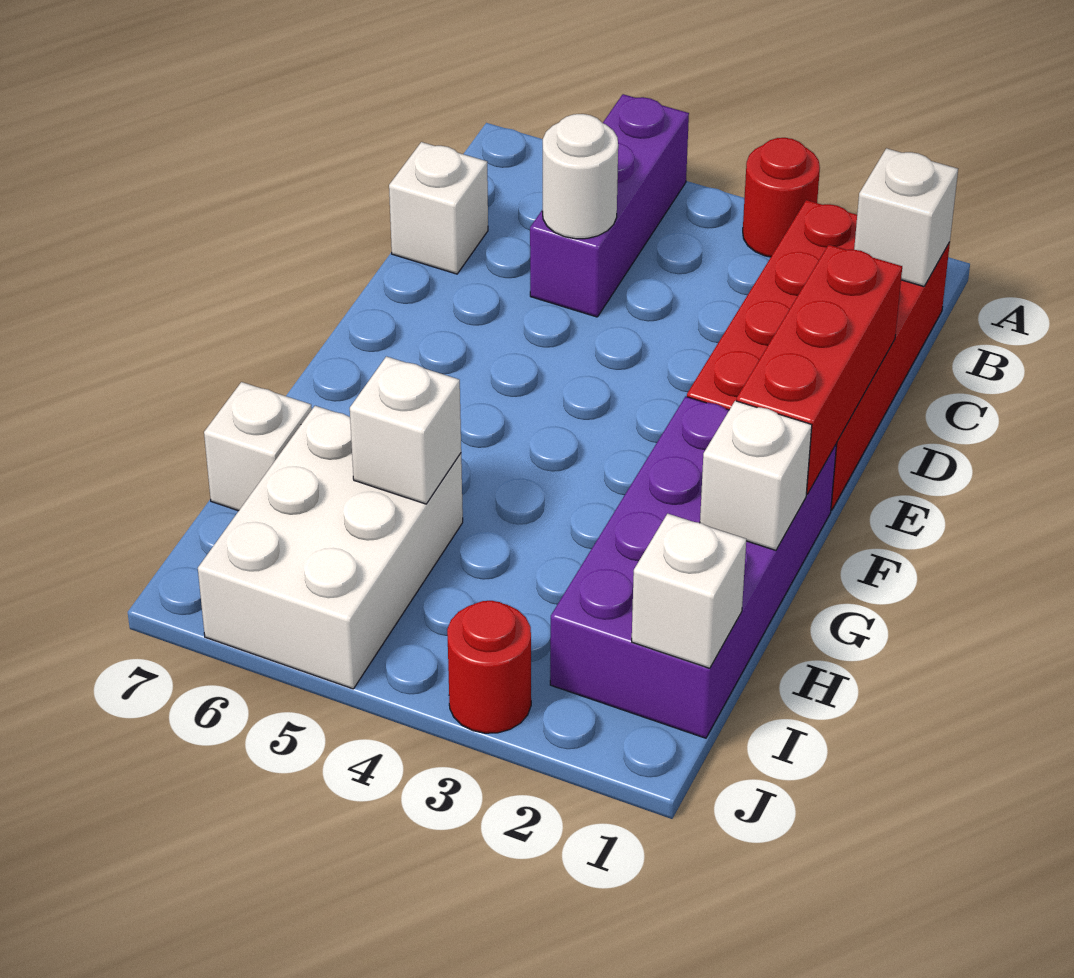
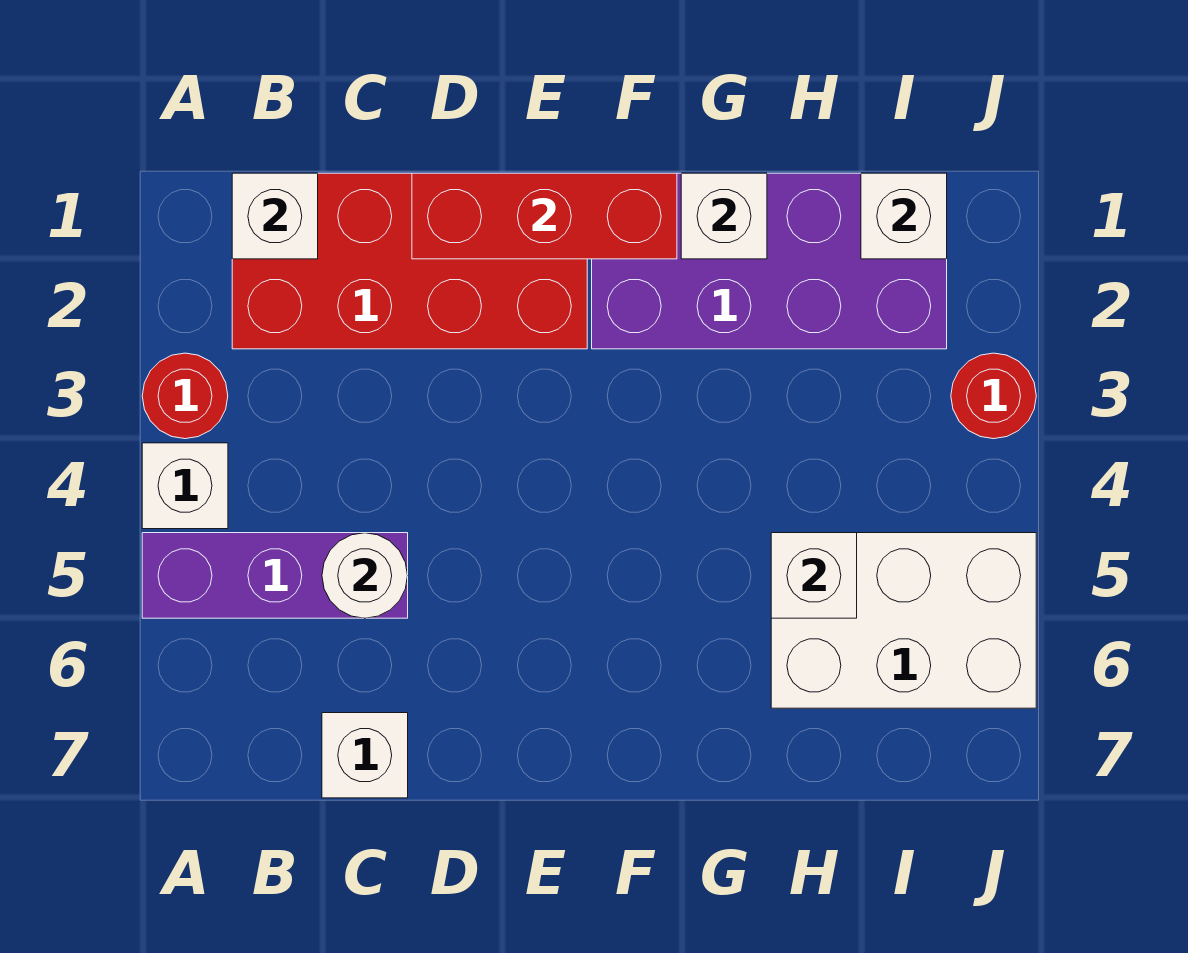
white brick H7 level 1 -> white brick A4 level 1

